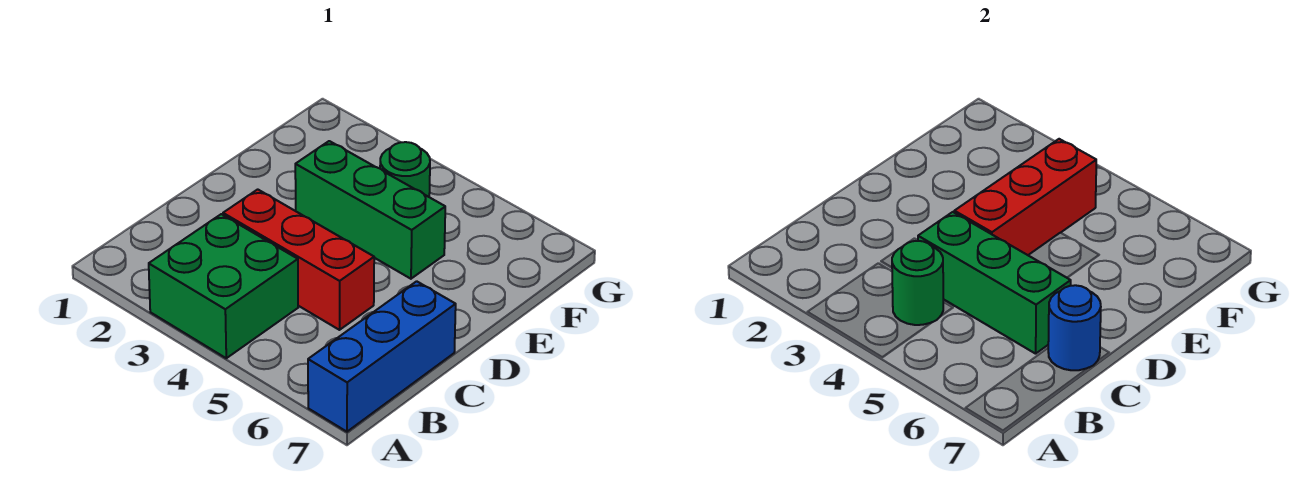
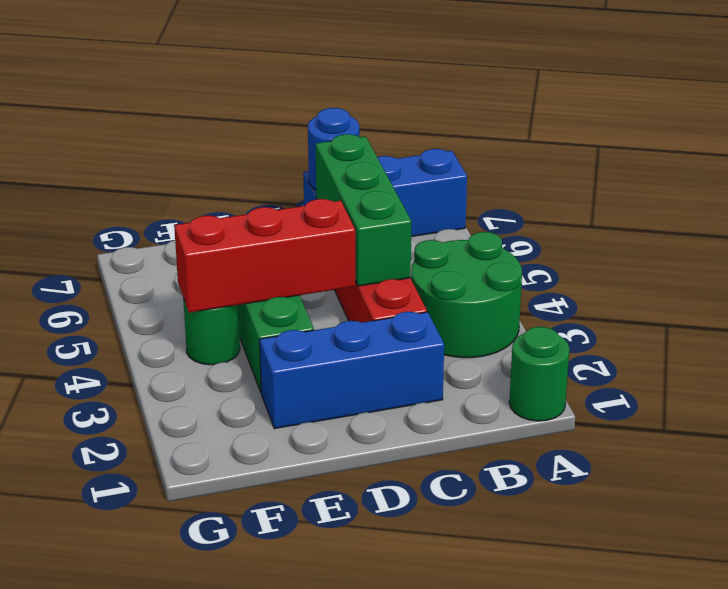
green brick A3:B4 level 1 -> green round brick A3:B4 level 1
green round brick B4 level 2 -> green round brick A1 level 1
none -> blue brick C2:E2 level 1

